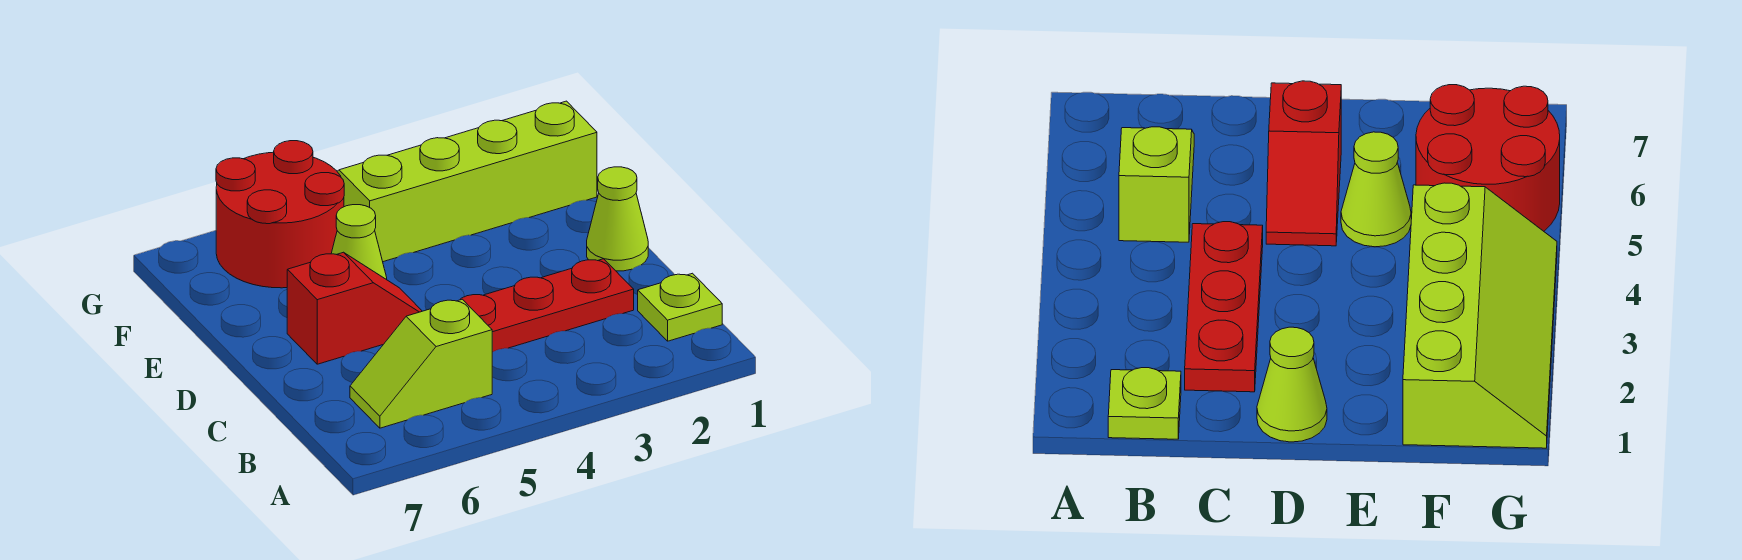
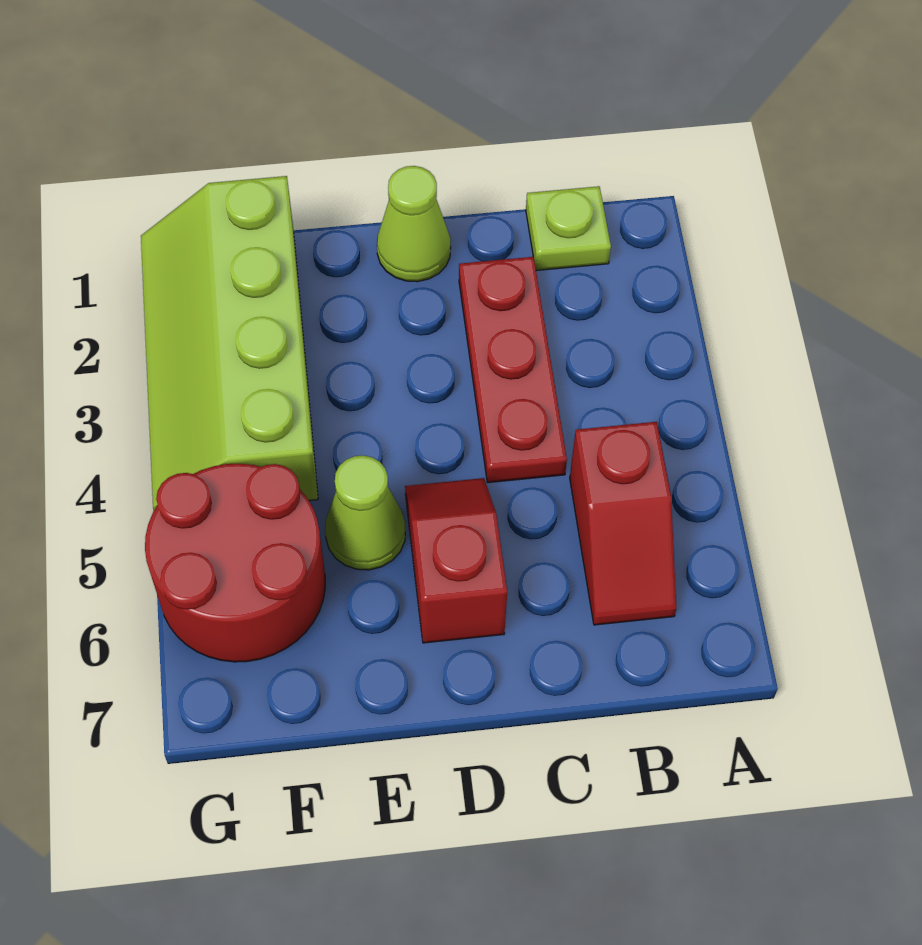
lime slope B5:B6 level 1 top 5 -> red slope B5:B6 level 1 top 5

